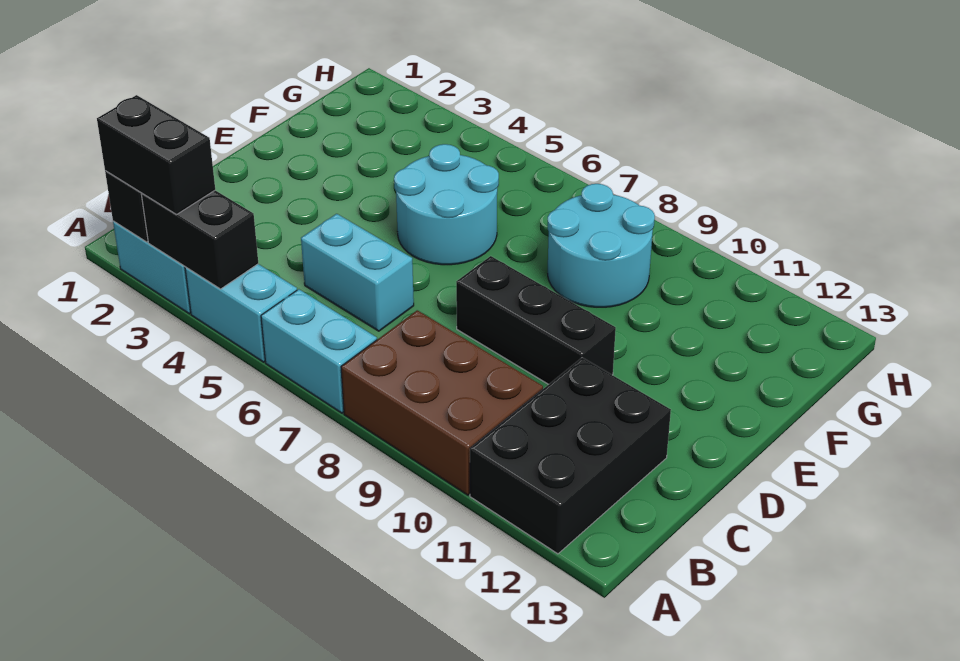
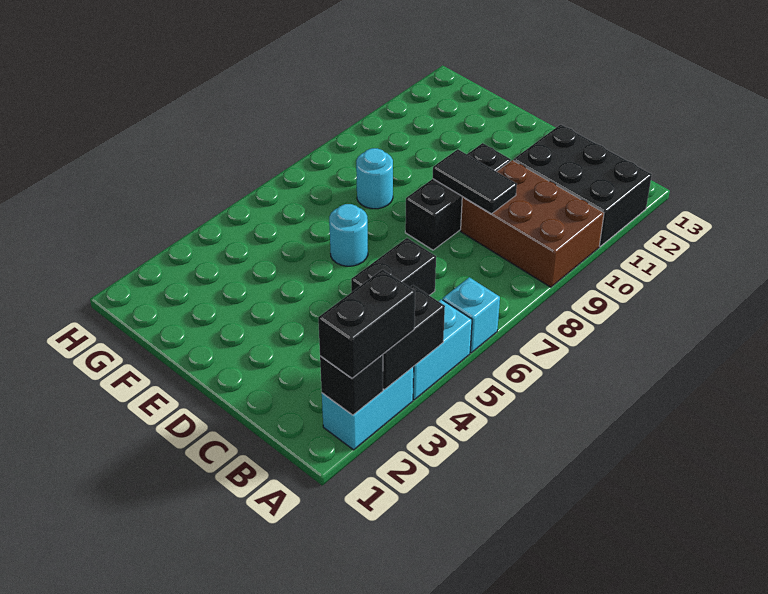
cyan brick A6:A7 level 1 -> cyan brick A6 level 1
brown brick A8:B10 level 1 -> brown brick A9:C10 level 1
cyan brick C5:C6 level 1 -> black brick C5:C6 level 1
none -> black tile C9:D9 level 2
cyan round brick E5:F6 level 1 -> cyan round brick E6 level 1
cyan round brick F8:G9 level 1 -> cyan round brick F8 level 1

